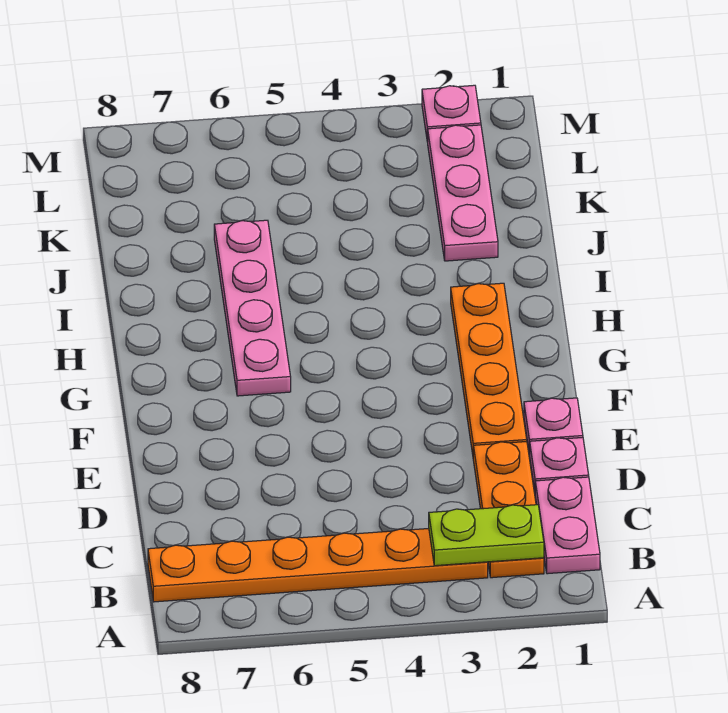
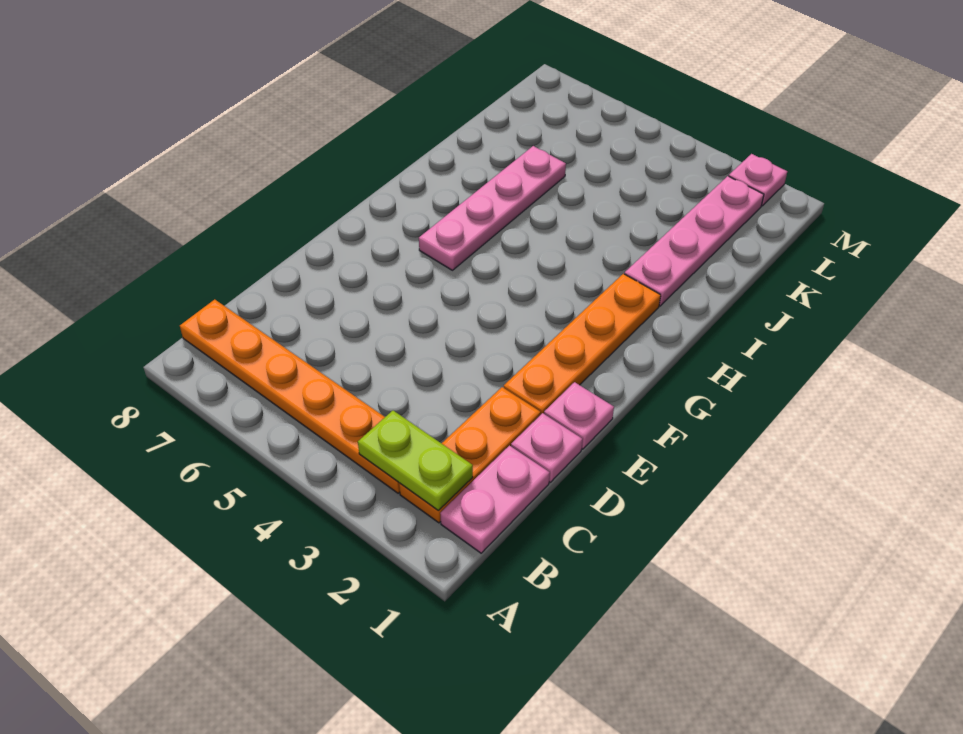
pink plate J2:L2 level 1 -> pink plate I2:L2 level 1

